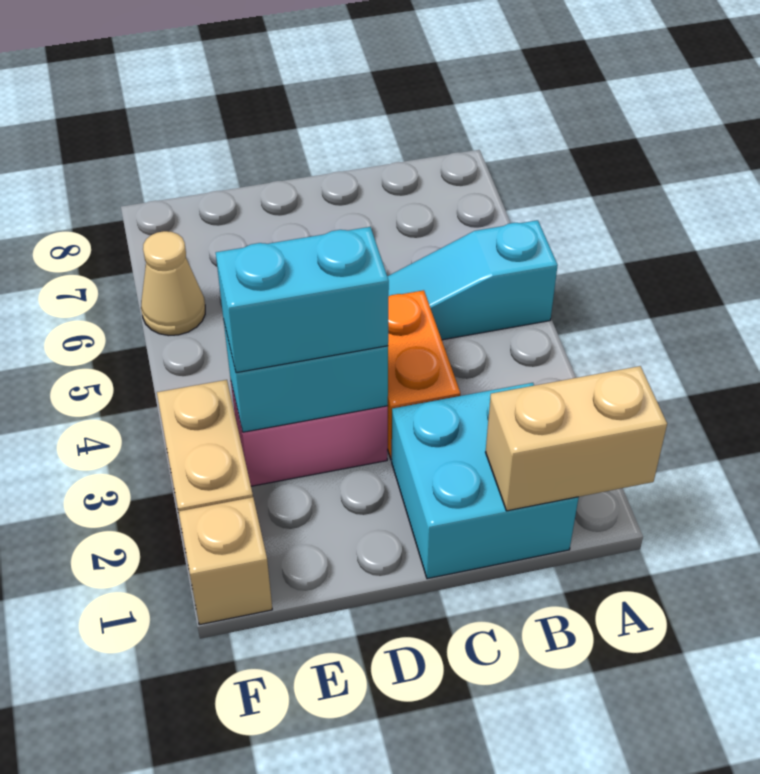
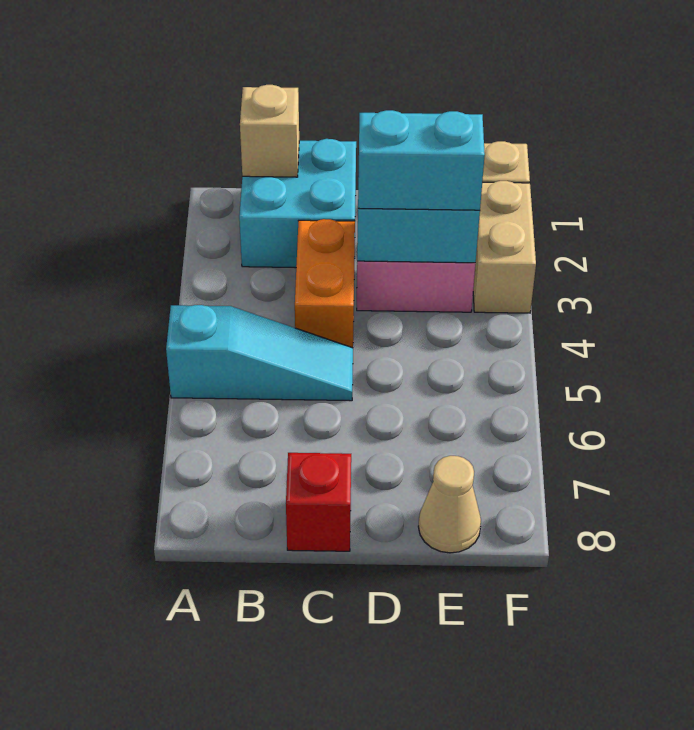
tan brick A1:B1 level 2 -> tan brick B1 level 2
none -> red brick C8 level 1
tan cone F6 level 1 -> tan cone E8 level 1

